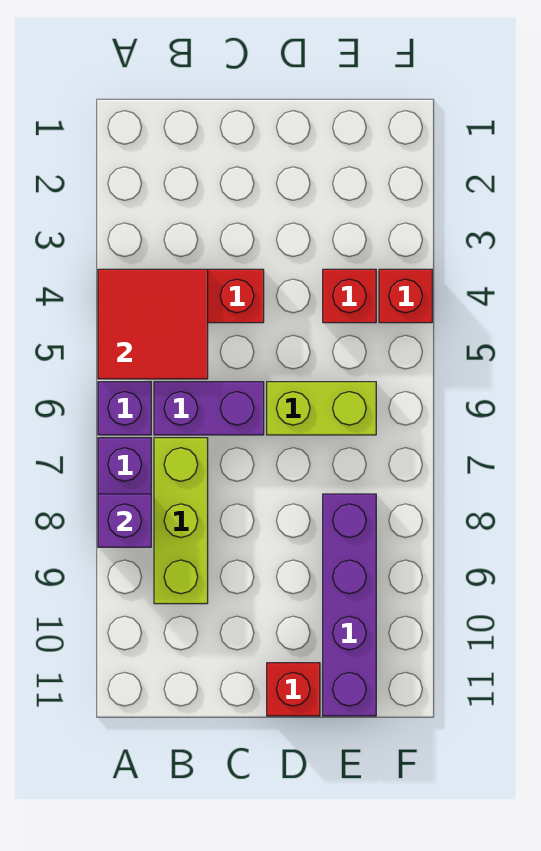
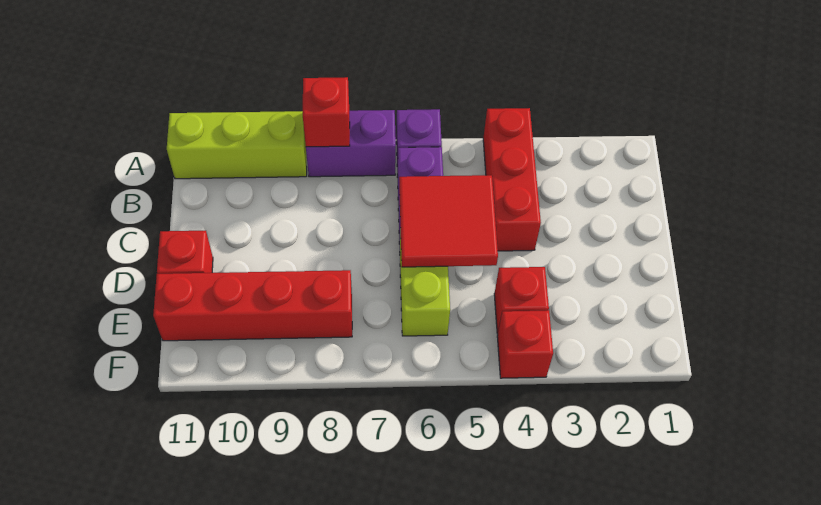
red tile A4:B5 level 2 -> red tile C5:D6 level 2
purple brick A8 level 2 -> red brick A8 level 2
lime brick B7:B9 level 1 -> lime brick A9:A11 level 1
purple brick E8:E11 level 1 -> red brick E8:E11 level 1

